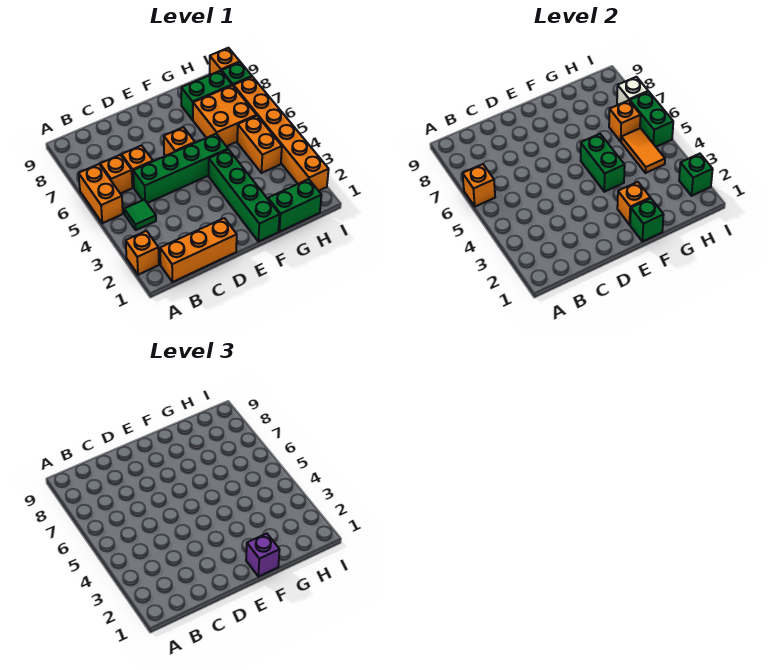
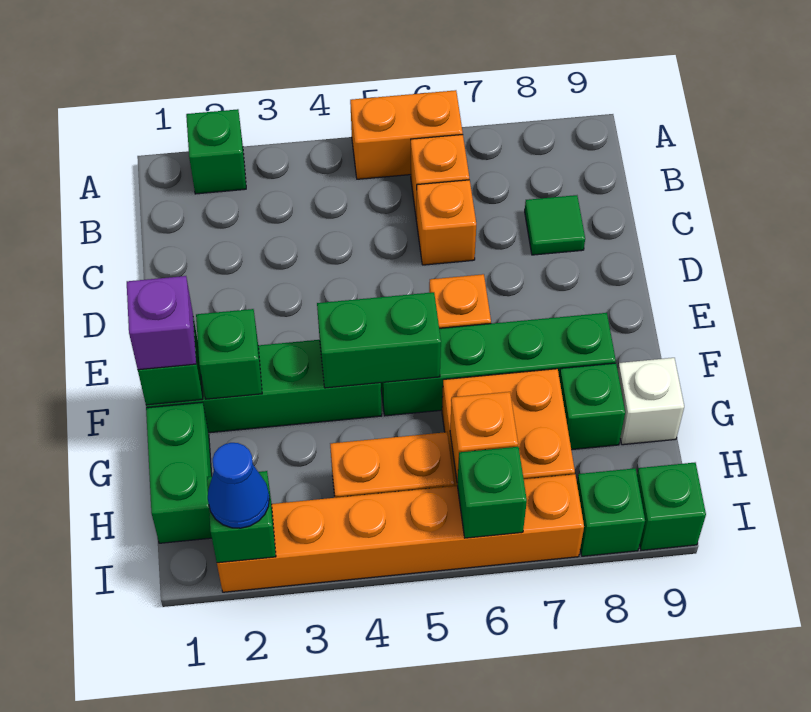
orange brick A2 level 1 -> green brick A2 level 1
orange brick A6 level 2 -> none
orange brick B1:D1 level 1 -> none
green tile B4 level 1 -> green tile C8 level 1
green brick C5:F5 level 1 -> green brick F5:F8 level 1
orange brick F2 level 2 -> green brick F2 level 2
green brick G8:H8 level 1 -> green brick G8 level 1
orange tile H4:H5 level 2 -> none
none -> blue cone I2 level 3
green brick I5:I6 level 2 -> green brick I6 level 2
white brick I7 level 2 -> white brick G9 level 1
orange brick I9 level 1 -> green brick I9 level 1

